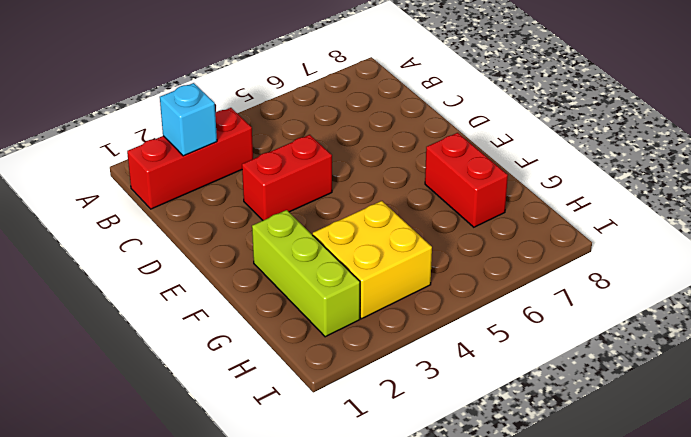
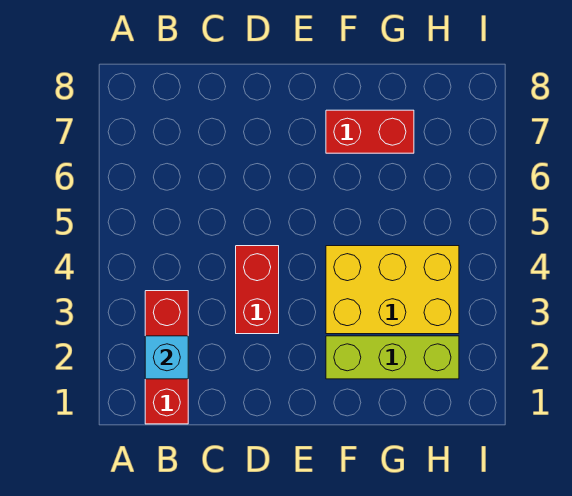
yellow brick G3:H4 level 1 -> yellow brick F3:H4 level 1

